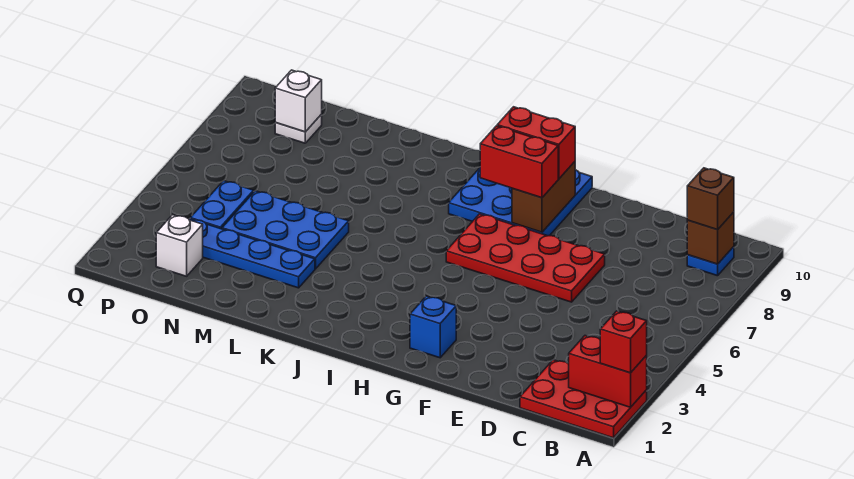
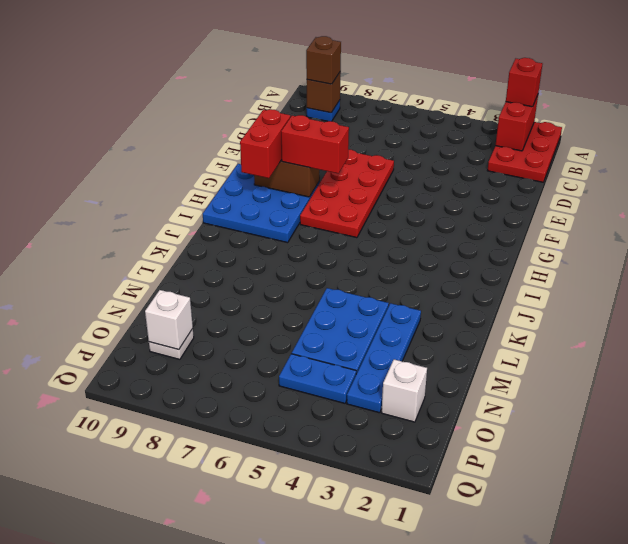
blue brick G2 level 1 -> none
red brick G8:H8 level 3 -> red brick G7:G8 level 3

